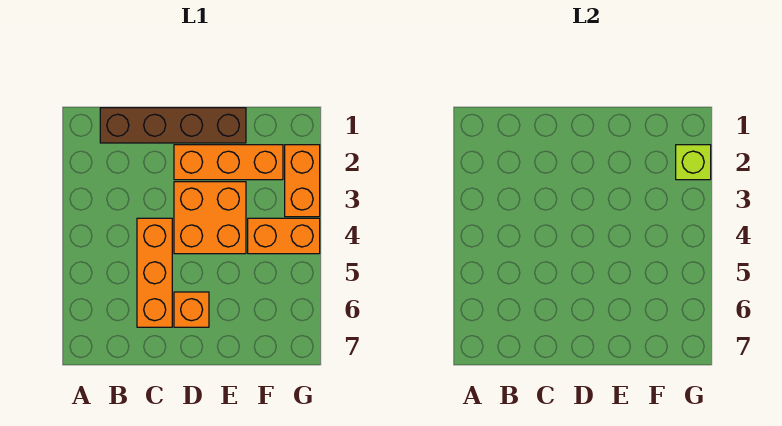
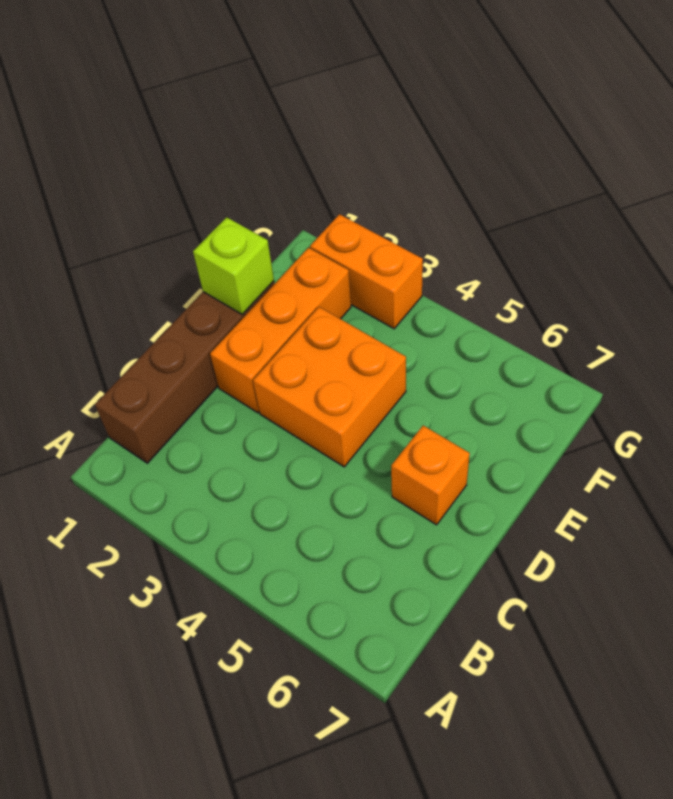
orange brick C4:C6 level 1 -> none
orange brick F4:G4 level 1 -> none
lime brick G2 level 2 -> lime brick E1 level 2

